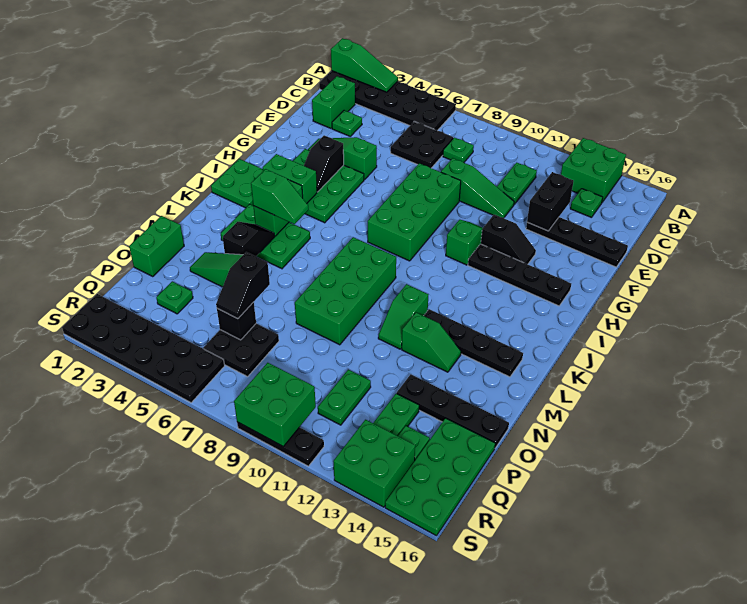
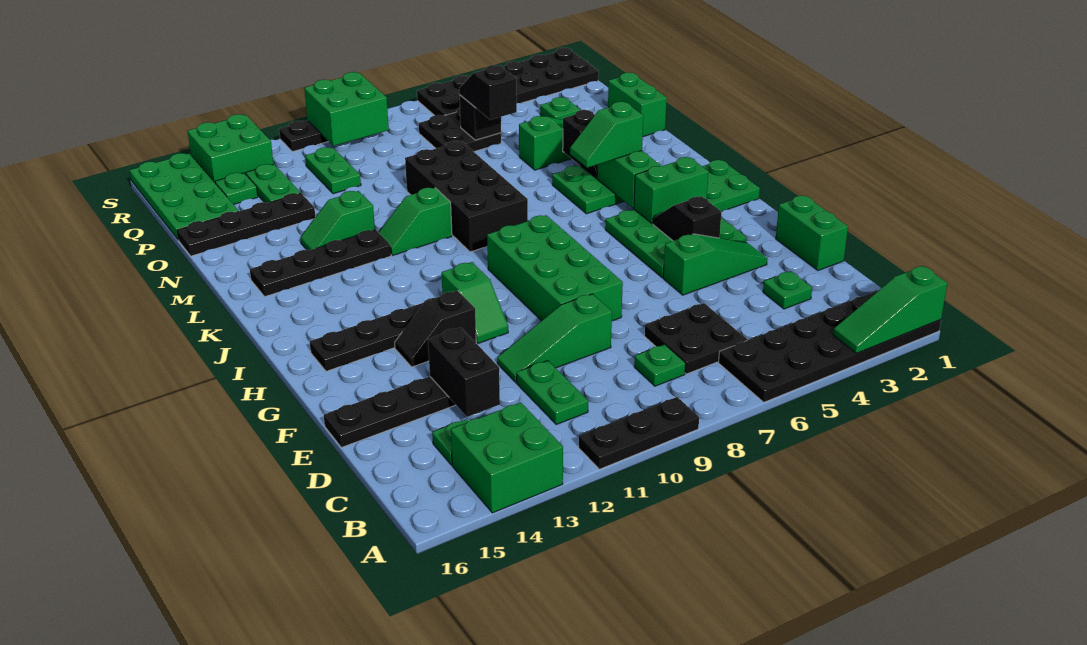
none -> black plate A9:A11 level 1
green brick C2:D2 level 1 -> green brick E1:F1 level 1
green brick K8:N9 level 1 -> black brick K8:N9 level 1
green slope L11:M11 level 1 top L -> green slope L10:L11 level 1 top 10

